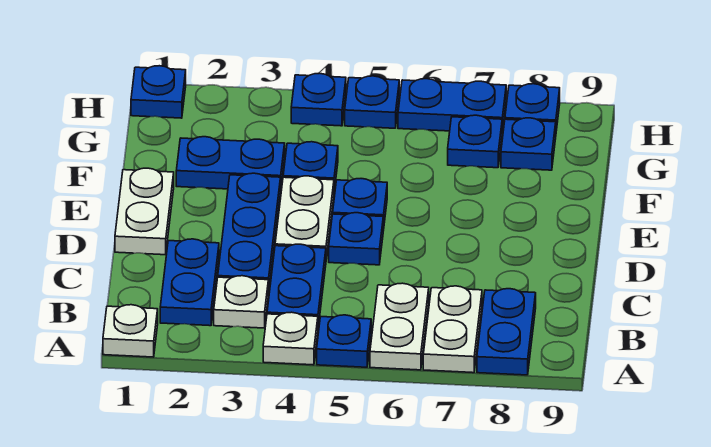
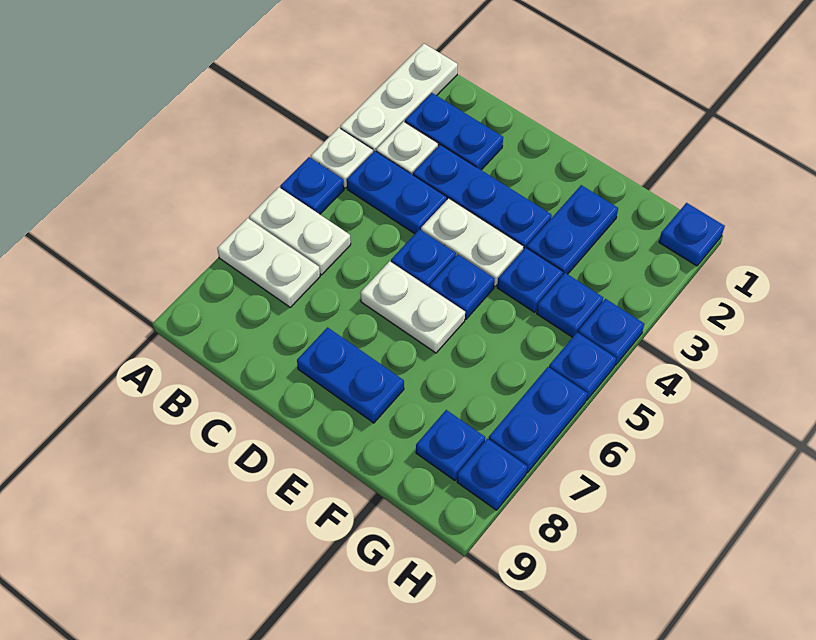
white plate A1 level 1 -> white plate A1:A3 level 1
blue plate A8:B8 level 1 -> blue plate D8:E8 level 1
white plate D1:E1 level 1 -> white plate D6:E6 level 1
blue plate G7 level 1 -> blue plate G4 level 1

